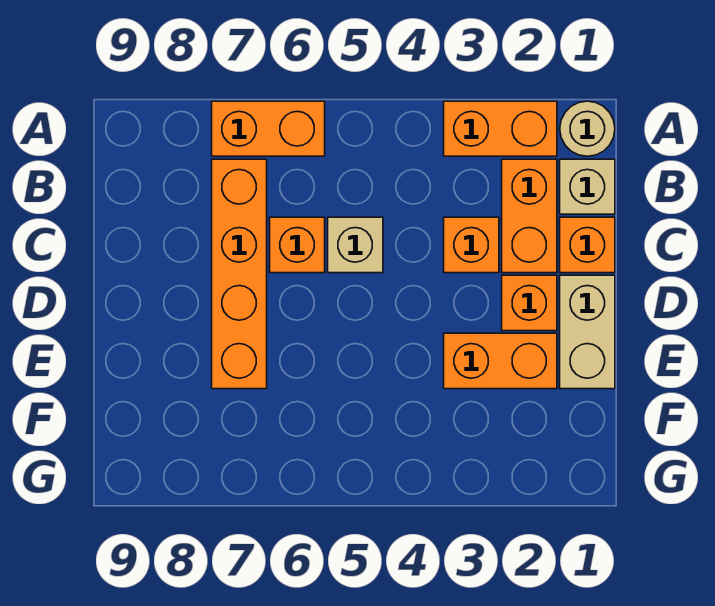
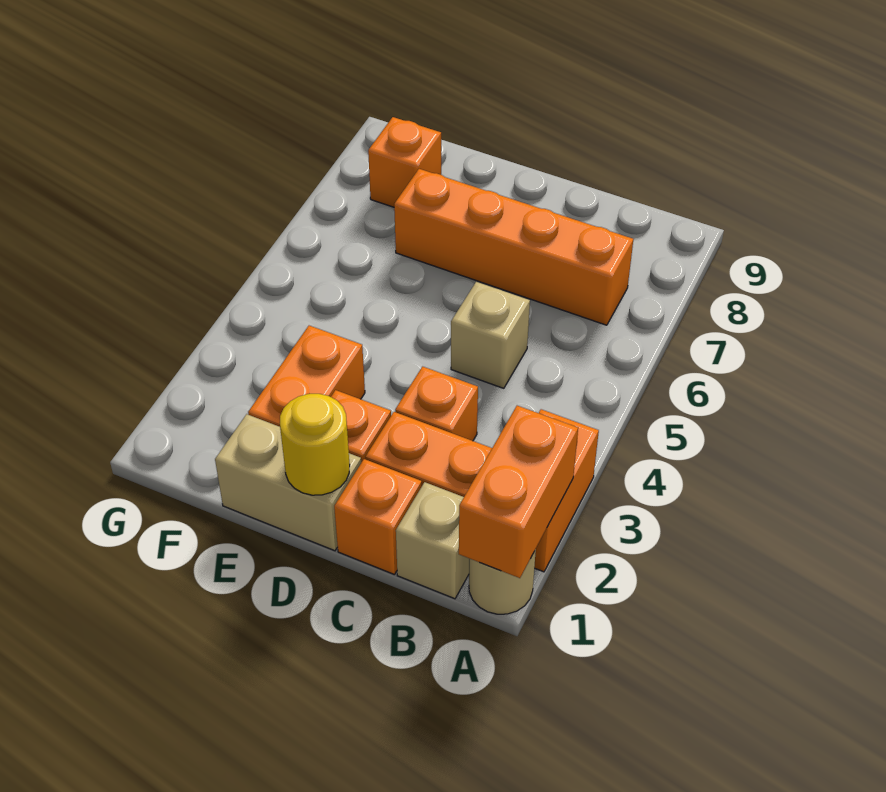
orange brick A6:A7 level 1 -> orange brick A1:A2 level 2
orange brick C6 level 1 -> orange brick F8 level 1
none -> yellow round brick D1 level 2

